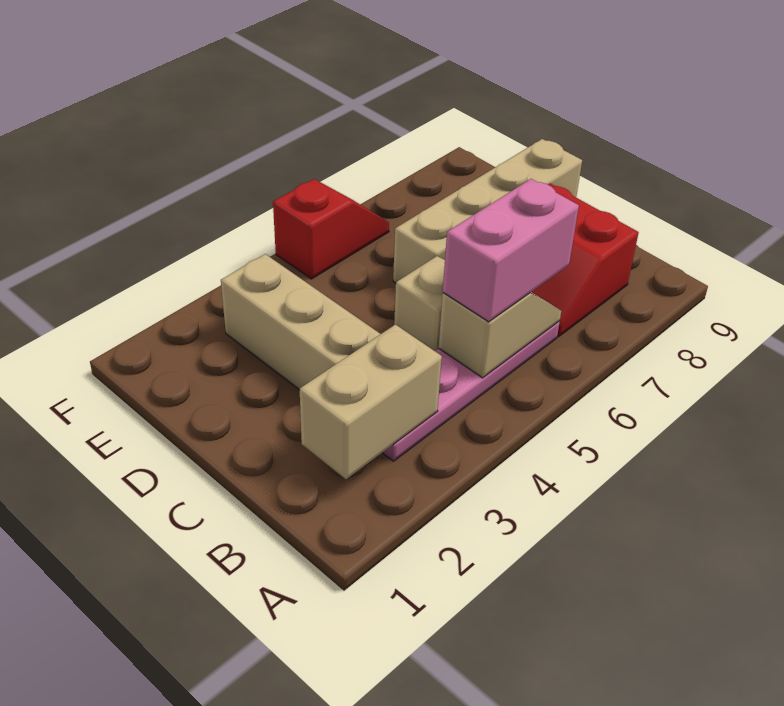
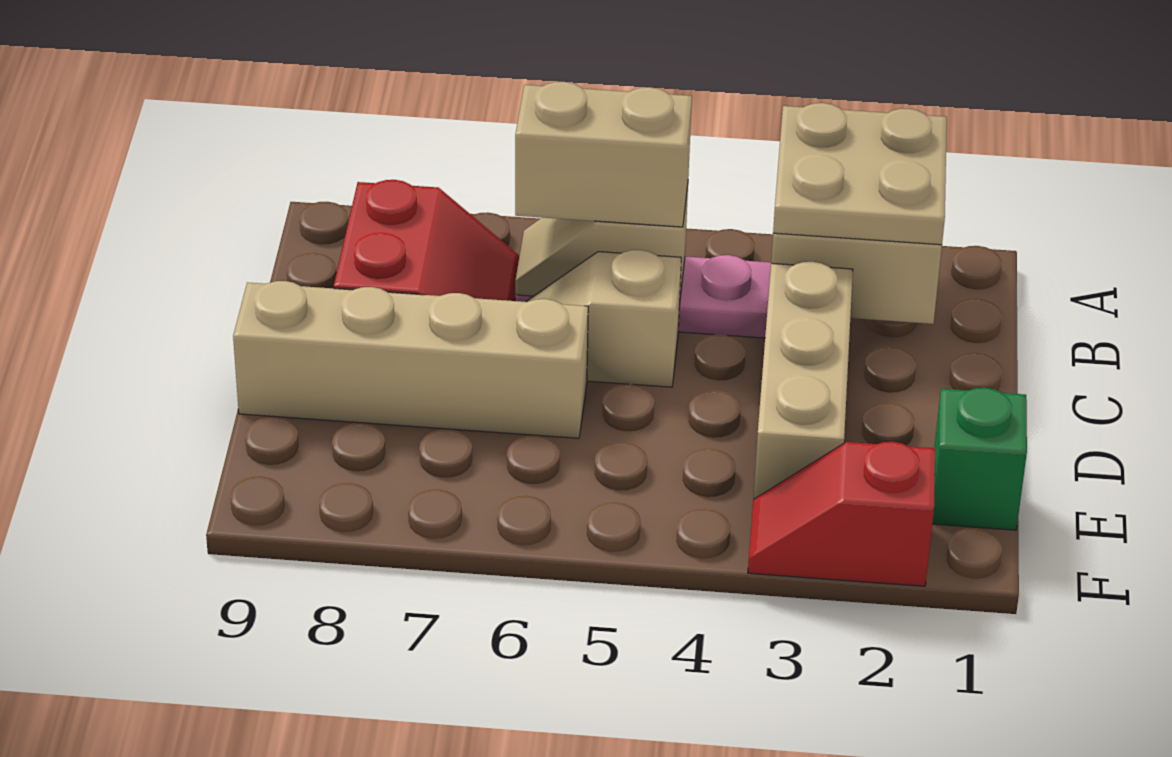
none -> tan plate A2:B3 level 3
pink brick B5:B6 level 3 -> tan brick B5:B6 level 3
none -> green brick E1 level 1
red slope F5:F6 level 1 top 5 -> red slope F2:F3 level 1 top 2

